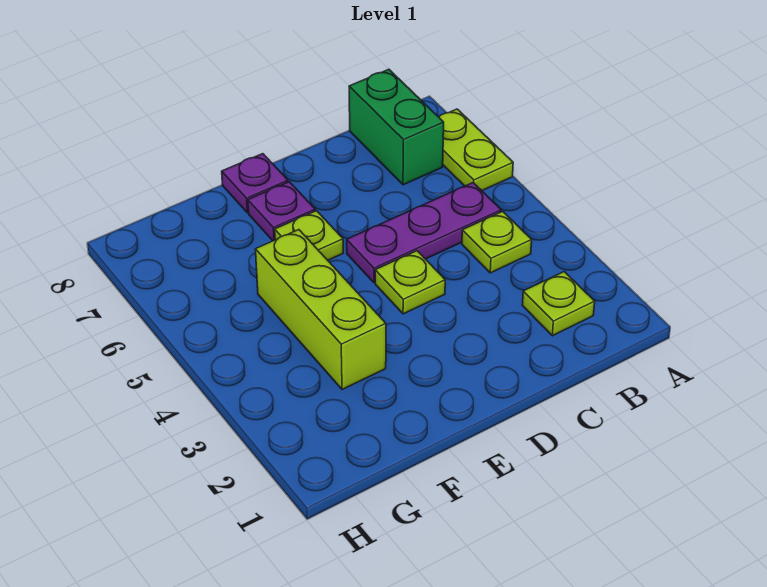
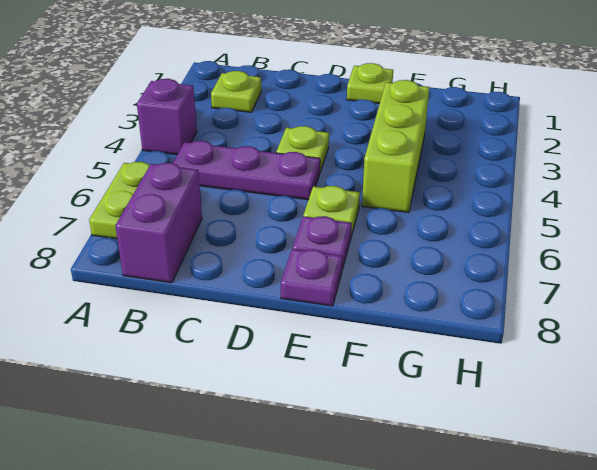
none -> purple brick A4 level 1
lime plate B4 level 1 -> lime plate E1 level 1
green brick B7:B8 level 1 -> purple brick B7:B8 level 1

